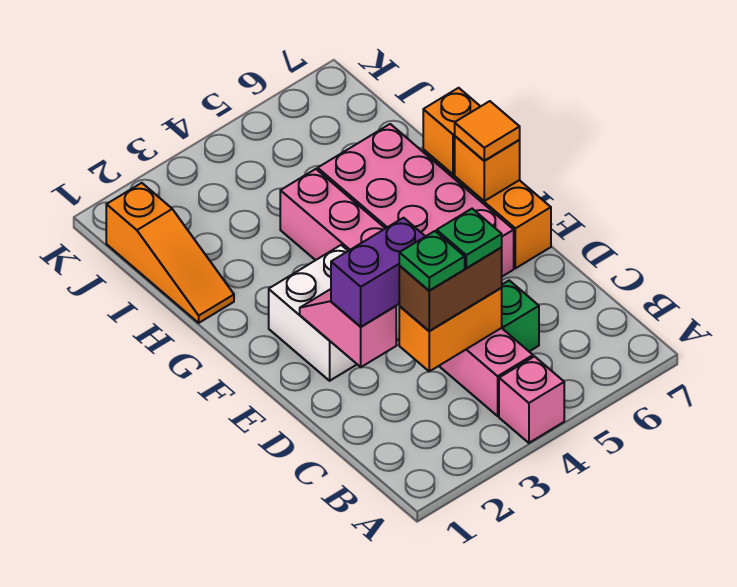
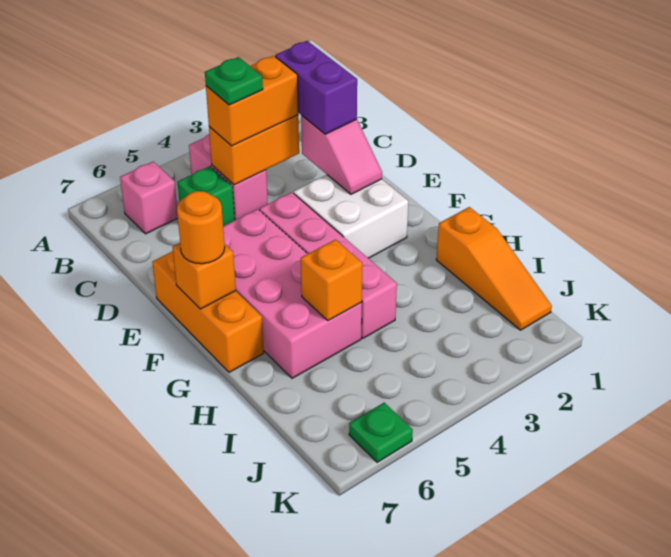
pink brick A4 level 1 -> pink brick B6 level 1
brown brick C3:C4 level 3 -> orange brick C3:C4 level 3
green plate C3 level 4 -> green plate K6 level 1
purple brick D2:D3 level 3 -> purple brick C2:D2 level 3
orange tile F7 level 3 -> orange round brick F7 level 3
orange brick G7 level 2 -> orange brick H5 level 2
orange slope H1:J1 level 1 top J -> orange slope H1:J1 level 1 top H

